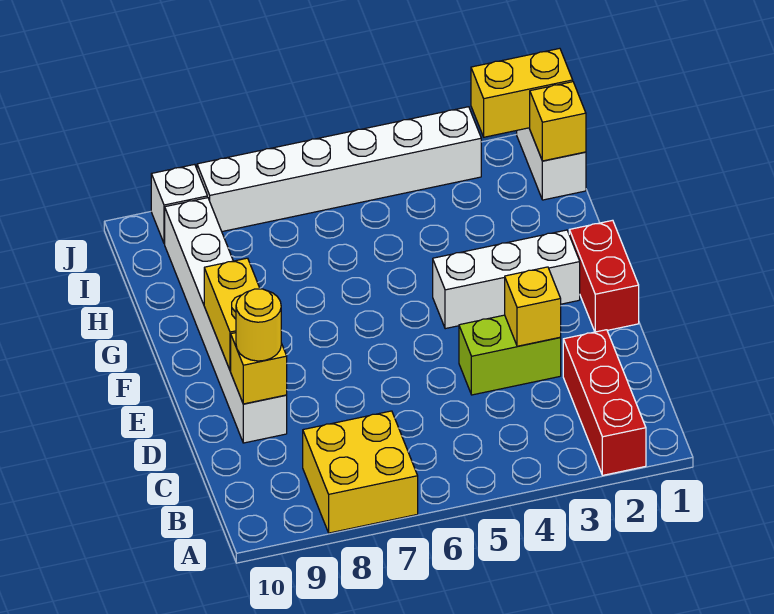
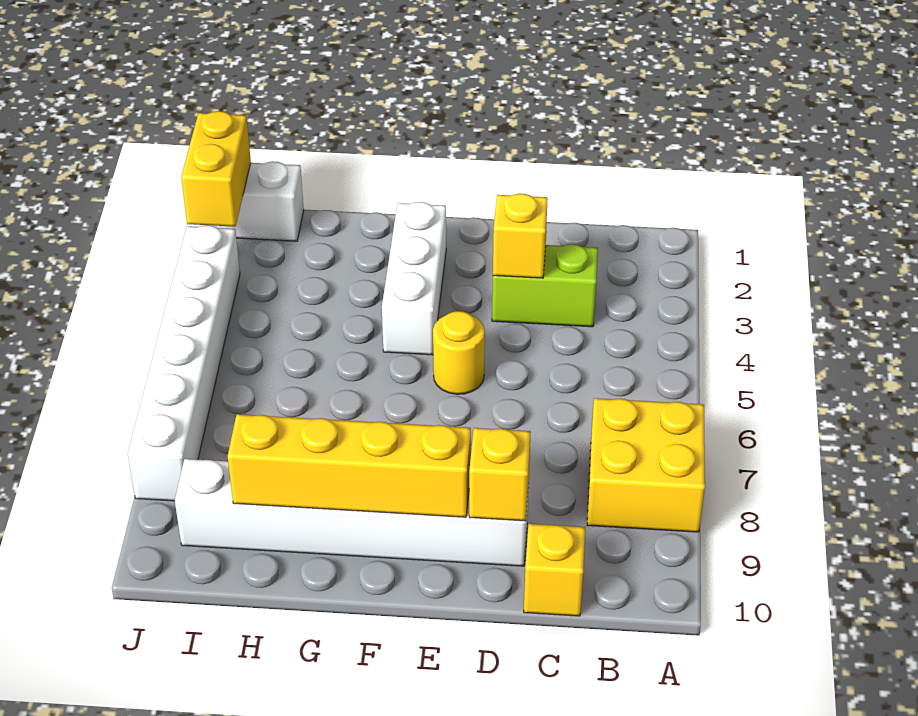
red brick A2:C2 level 1 -> none
lime brick D3:D4 level 1 -> lime brick C3:D3 level 1
yellow round brick D9 level 3 -> yellow round brick E5 level 1
red brick E1:F1 level 1 -> none
yellow brick E9:F9 level 2 -> yellow brick E9:H9 level 2
yellow brick I1 level 2 -> yellow brick C10 level 1
white brick J9 level 1 -> none

